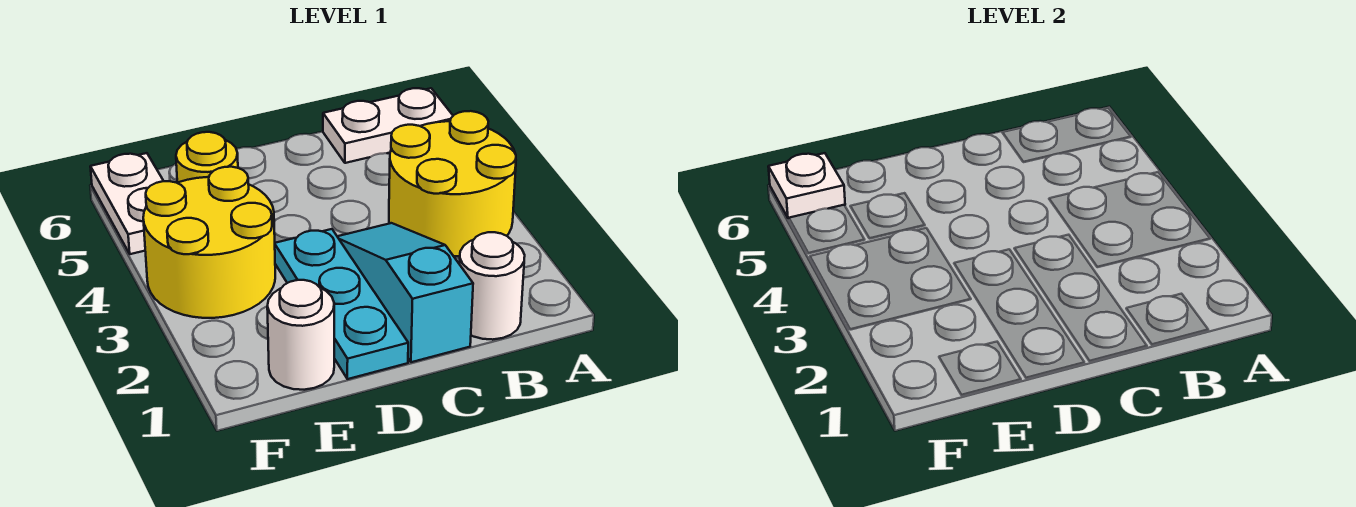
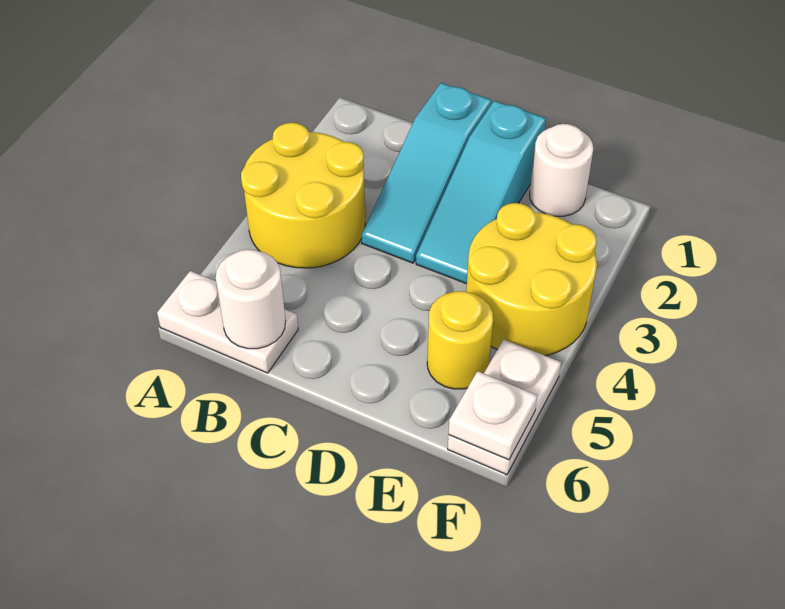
white round brick B1 level 1 -> white round brick B6 level 2
cyan plate D1:D3 level 1 -> cyan slope D1:D3 level 1 top 1

